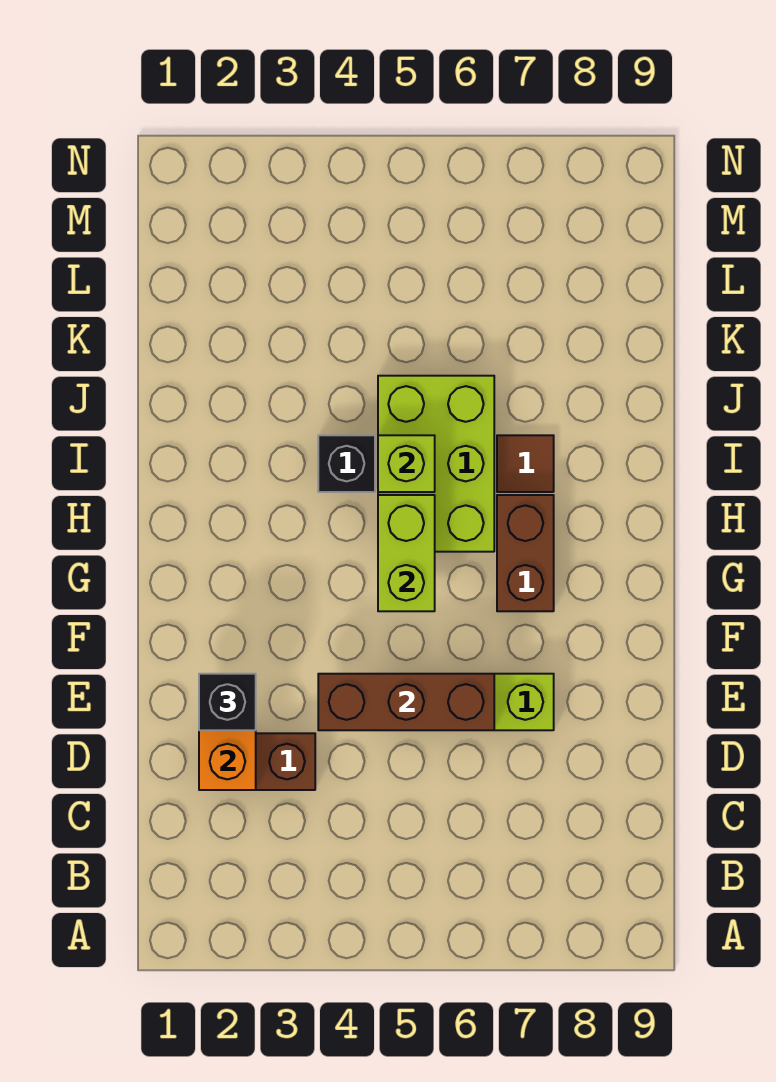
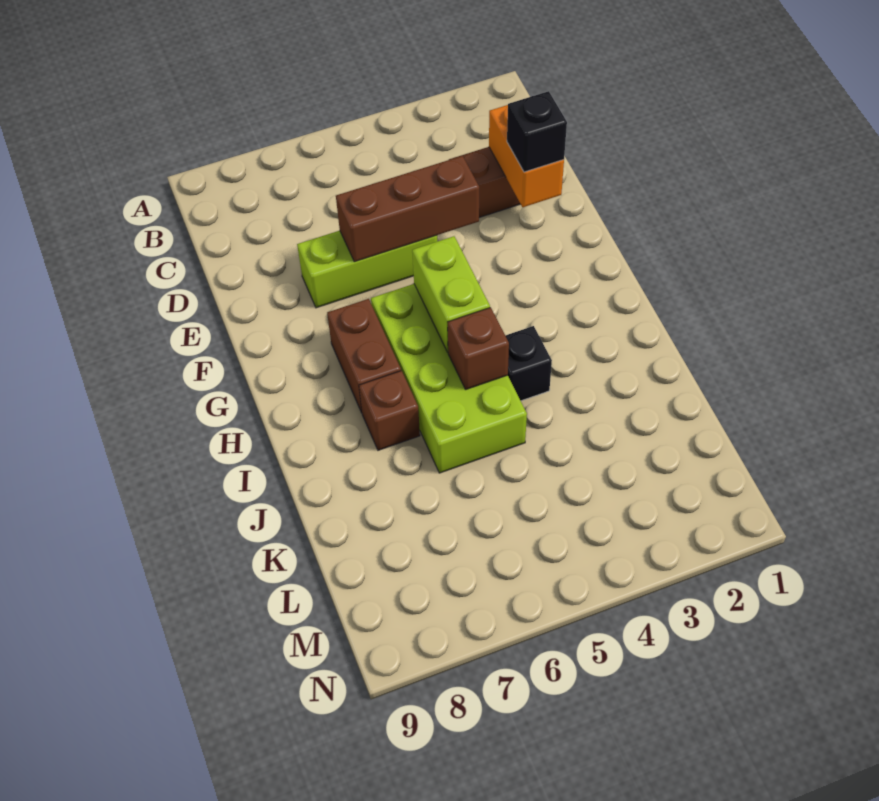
lime brick H5:J6 level 1 -> lime brick G5:J6 level 1
lime brick I5 level 2 -> brown brick I5 level 2
brown tile I7 level 1 -> brown brick I7 level 1

